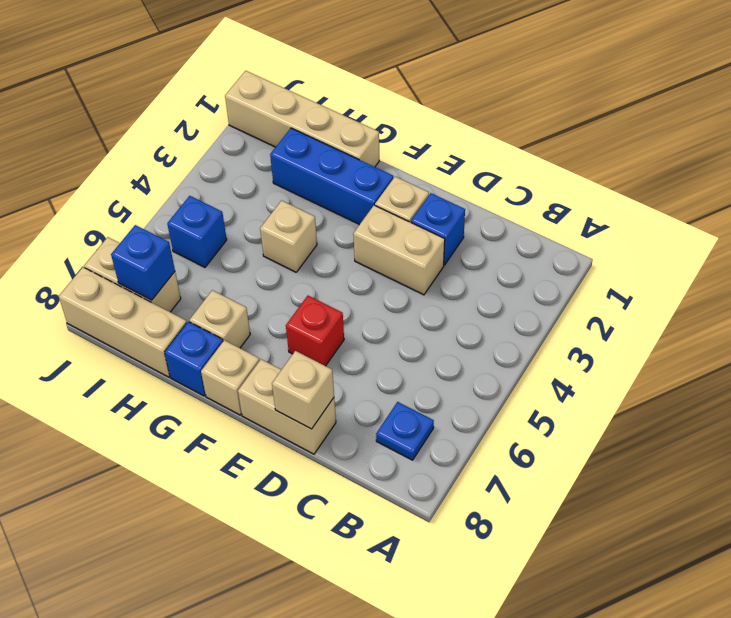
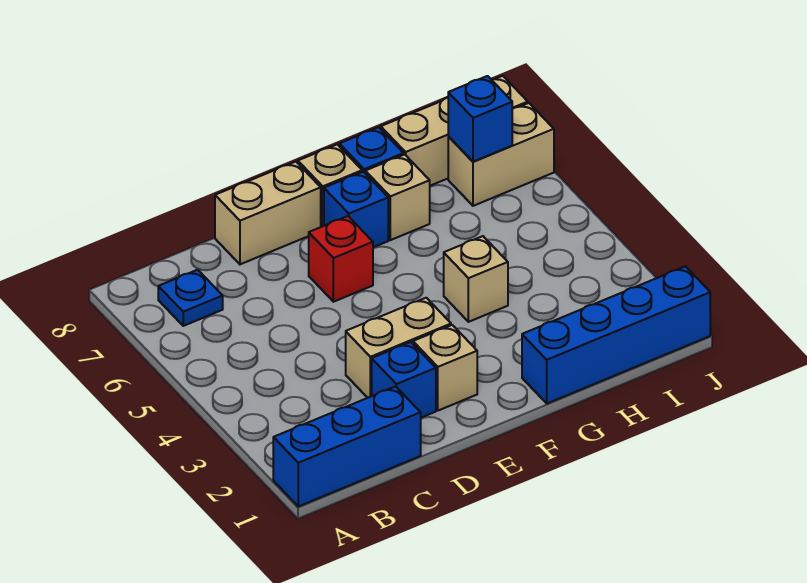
tan brick D8 level 2 -> none
blue brick F2:H2 level 1 -> blue brick A1:C1 level 1
tan brick G1:J1 level 1 -> blue brick G1:J1 level 1
blue brick I5 level 1 -> blue brick F7 level 1

